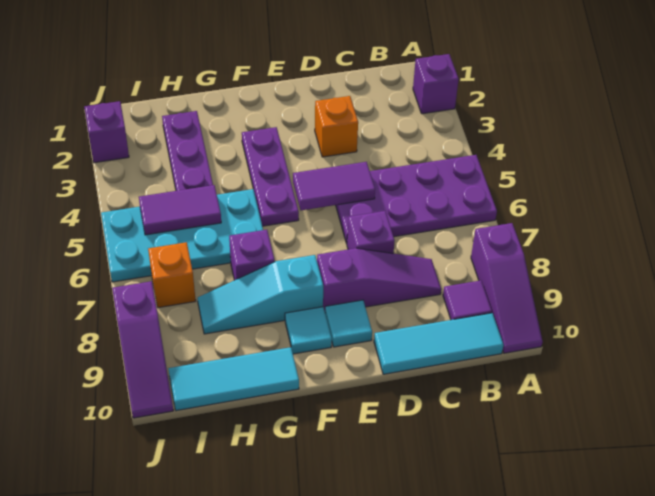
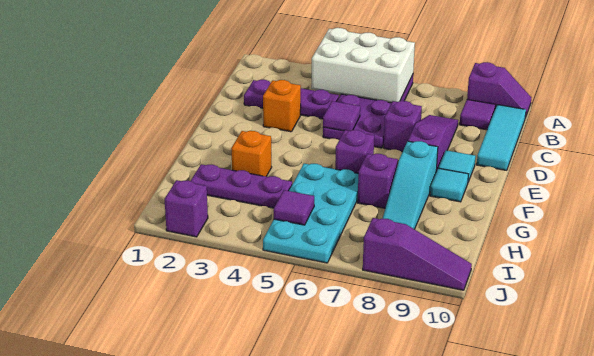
purple brick A2 level 1 -> purple brick F6 level 1
none -> white brick A4:B6 level 2
purple slope A8:A10 level 1 top 8 -> purple slope A9:A10 level 1 top 9
purple tile D5:E5 level 2 -> purple tile D5 level 2
purple plate F3:F5 level 1 -> purple plate C2:C4 level 1
cyan tile G10:I10 level 1 -> none
purple tile H5:I5 level 2 -> purple tile I5 level 2
orange brick I7 level 1 -> orange brick G3 level 1

